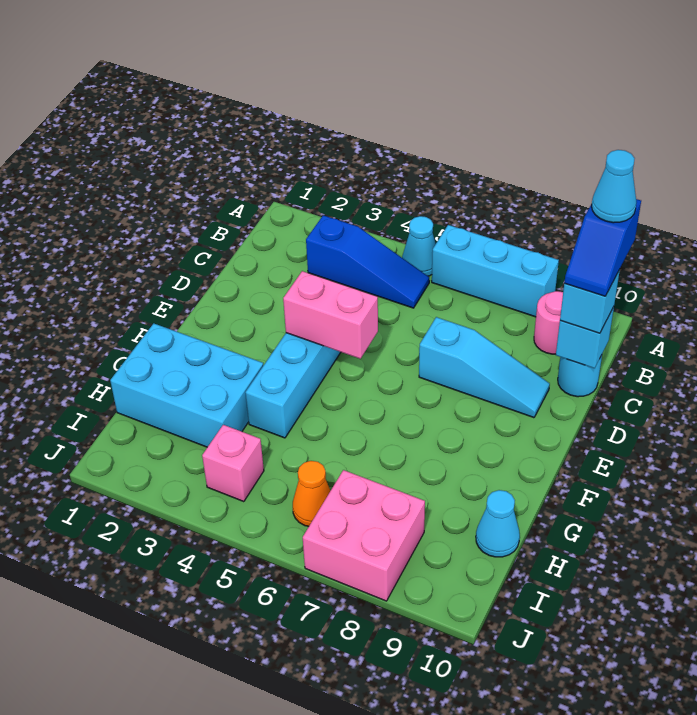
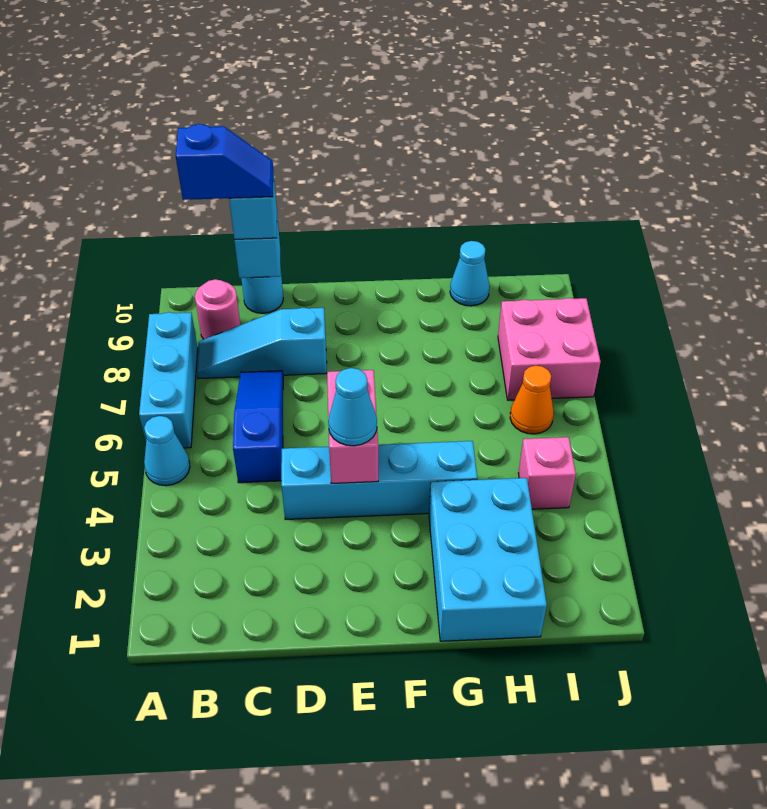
blue slope B3:B5 level 1 top 3 -> blue slope C5:C7 level 1 top 5
cyan cone B10 level 5 -> cyan cone E4 level 3
cyan slope D7:D9 level 1 top 7 -> cyan slope B8:D8 level 1 top D

